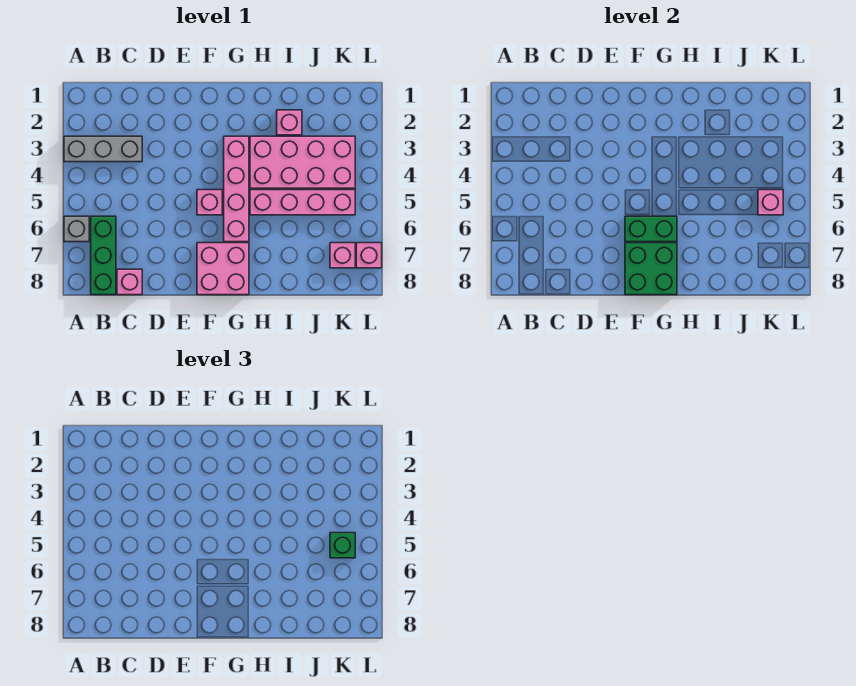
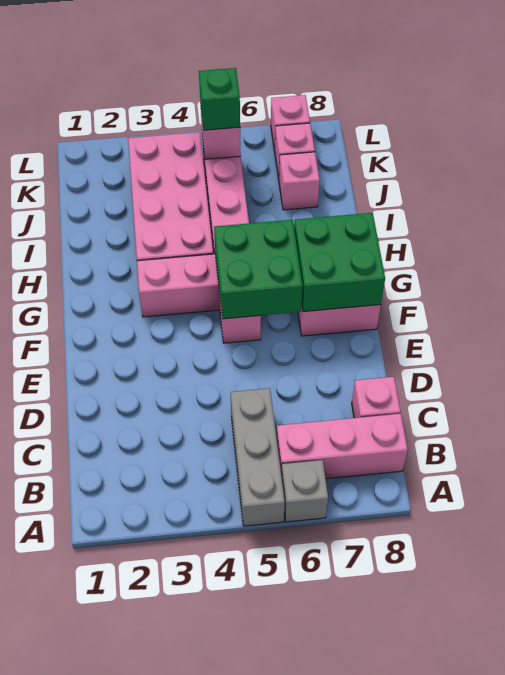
grey brick A3:C3 level 1 -> grey brick A5:C5 level 1
green brick B6:B8 level 1 -> pink brick B6:B8 level 1
green brick F6:G6 level 2 -> green brick F5:G6 level 2
pink brick I2 level 1 -> pink brick J7 level 1

